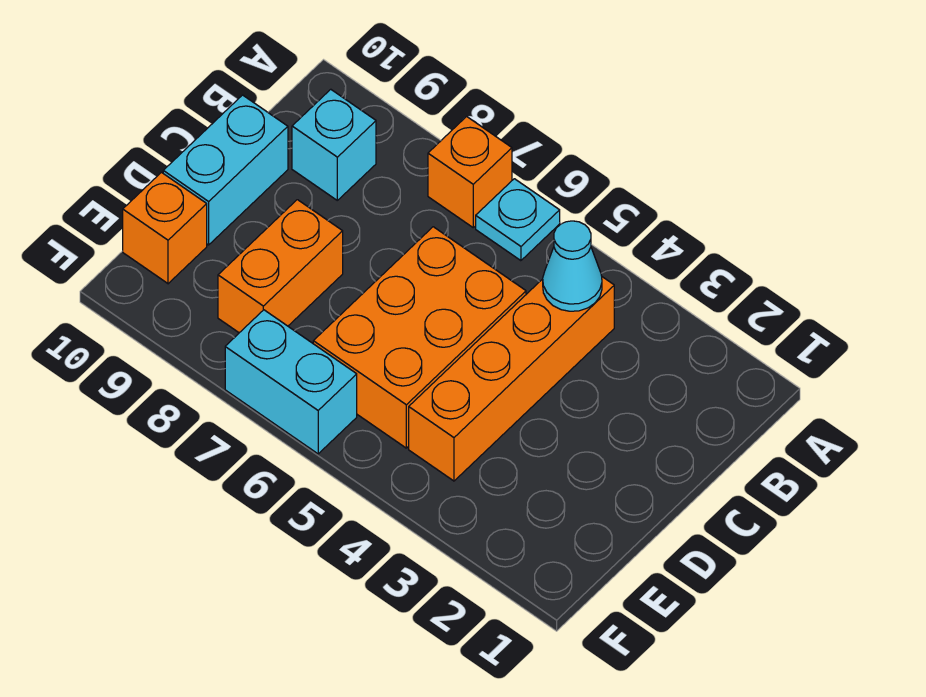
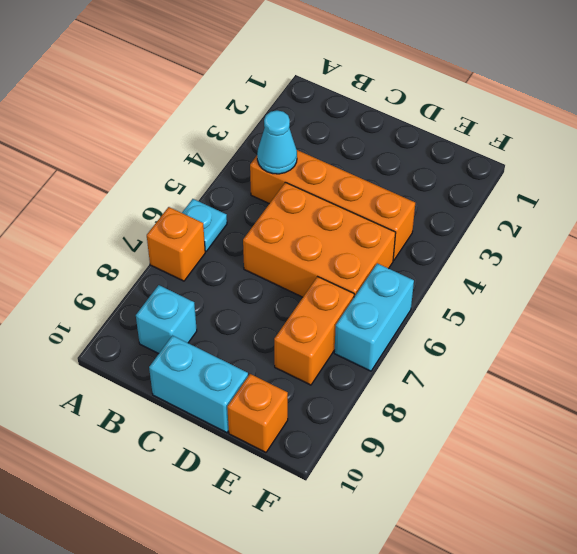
orange brick D8:E8 level 1 -> orange brick E7:E8 level 1

